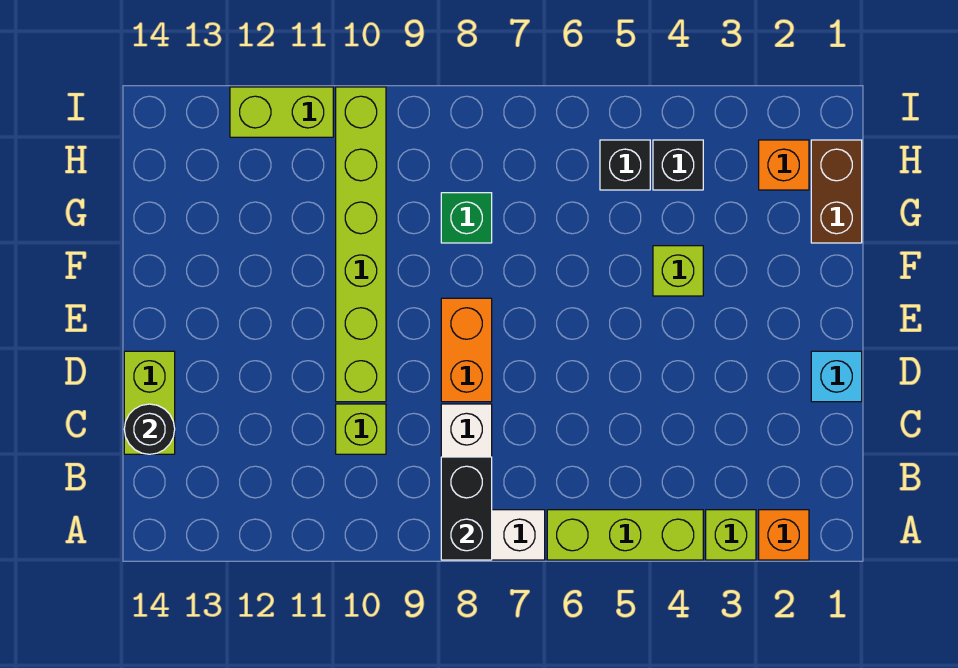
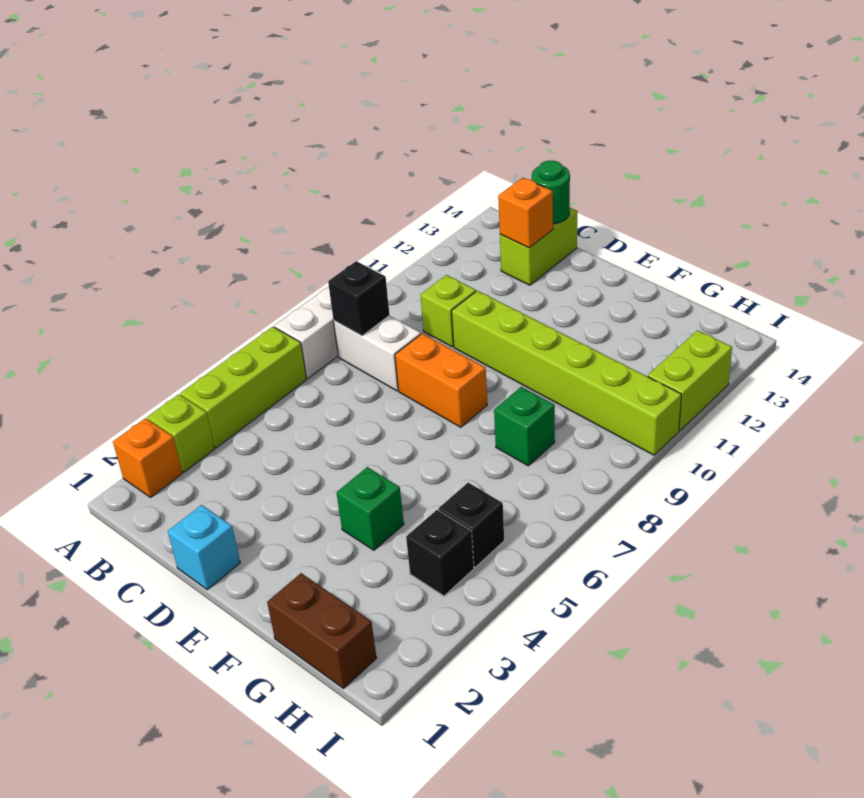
black brick A8:B8 level 2 -> black brick B8 level 2
lime brick C14:D14 level 1 -> lime brick C13:C14 level 1
black round brick C14 level 2 -> green round brick C14 level 2
lime brick F4 level 1 -> green brick F4 level 1
orange brick H2 level 1 -> orange brick C13 level 2

